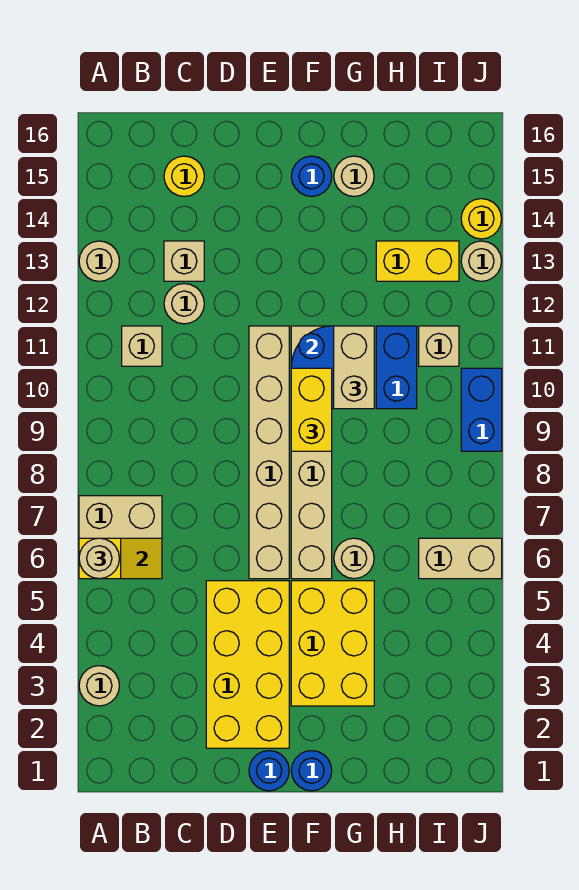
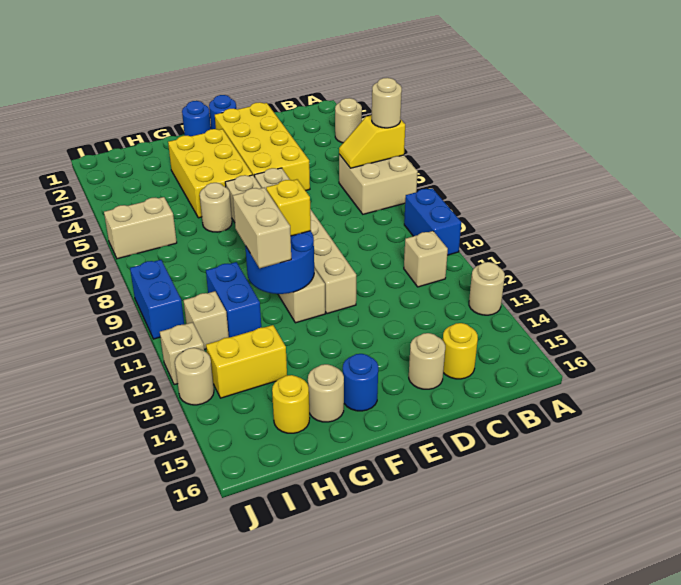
none -> blue brick A9:A10 level 1
tan round brick C12 level 1 -> tan round brick D15 level 1
tan brick C13 level 1 -> tan brick J12 level 1
yellow brick F9:F10 level 3 -> yellow brick F10 level 3
yellow round brick J14 level 1 -> yellow round brick H15 level 1

